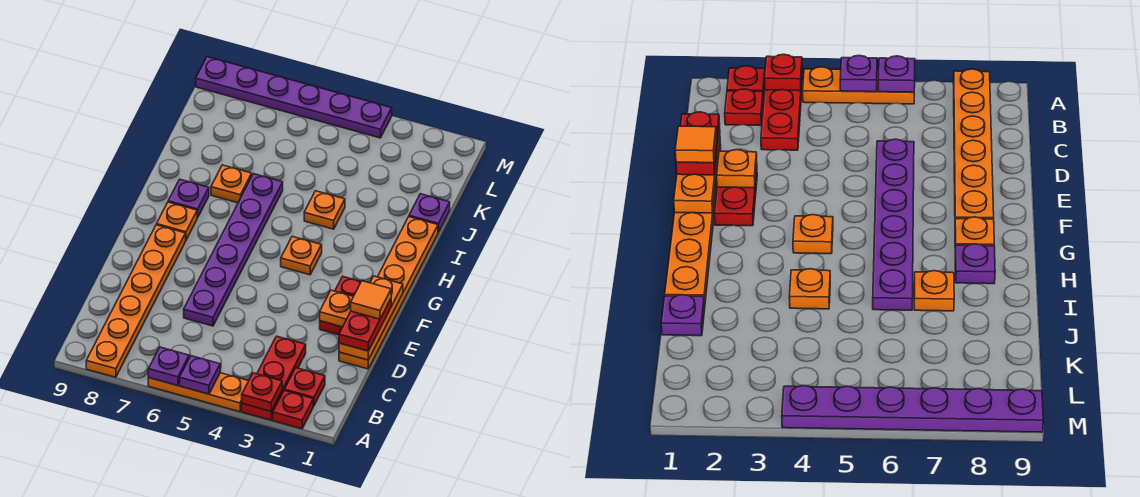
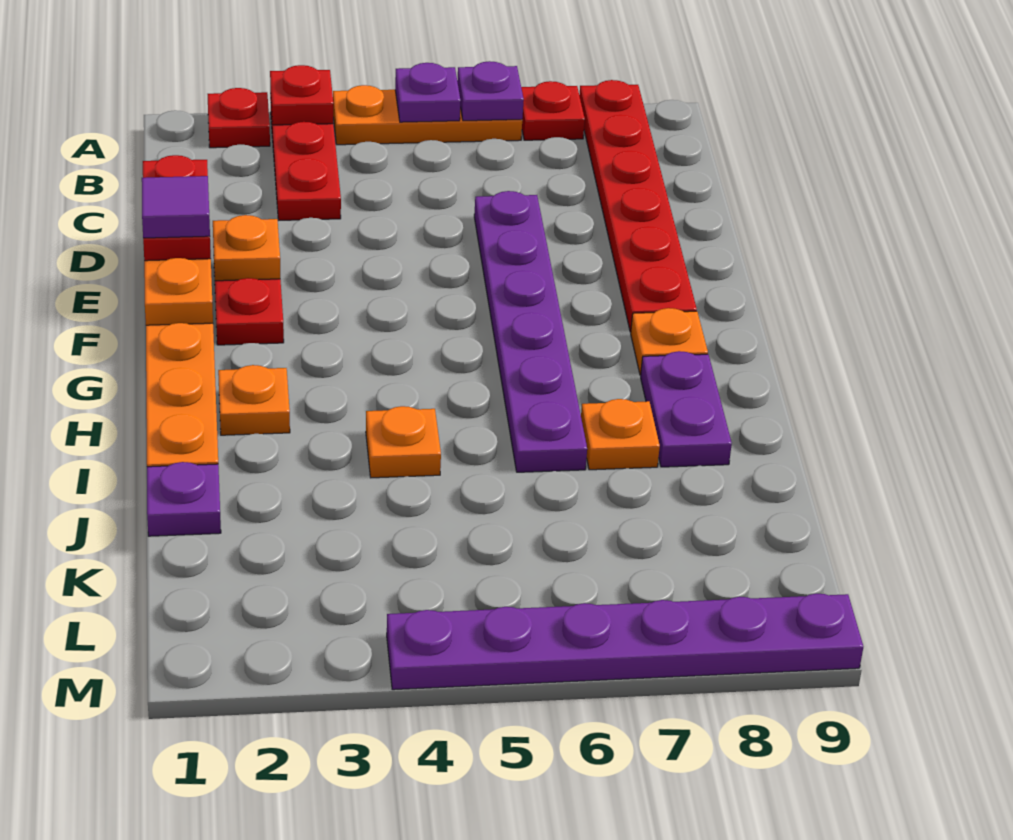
orange plate A8:F8 level 1 -> red plate A8:F8 level 1
red plate B2 level 1 -> red plate A7 level 1
orange tile E1 level 4 -> purple tile E1 level 4
orange plate G4 level 1 -> orange plate H2 level 1
purple plate H8 level 1 -> purple plate H8:I8 level 1

